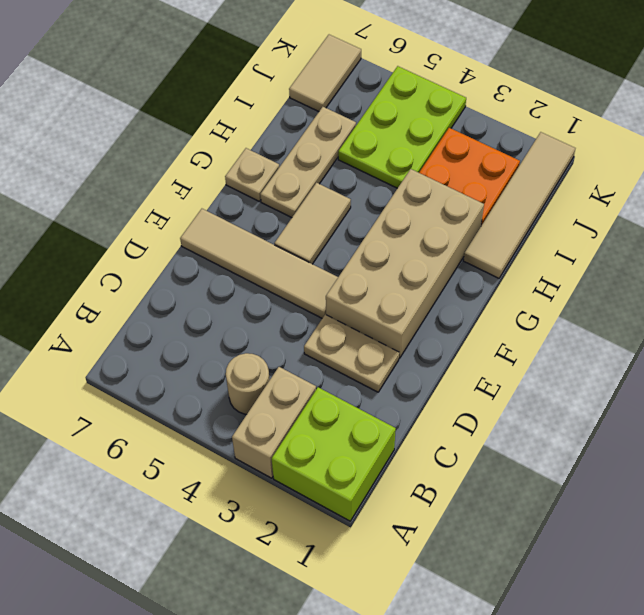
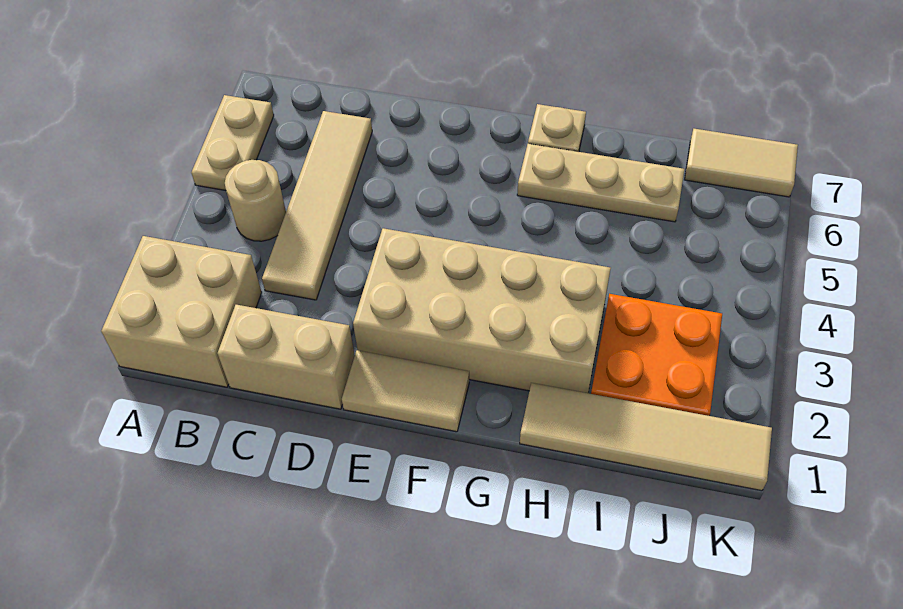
lime brick A1:B2 level 1 -> tan brick A1:B2 level 1
tan brick A3:B3 level 1 -> tan brick C1:D1 level 1
tan plate D2:D3 level 1 -> tan plate A5:A6 level 1
tan tile E4:E7 level 1 -> tan tile C3:C6 level 1
tan tile F5:G5 level 1 -> tan tile E1:F1 level 1
lime plate I4:K5 level 1 -> none

